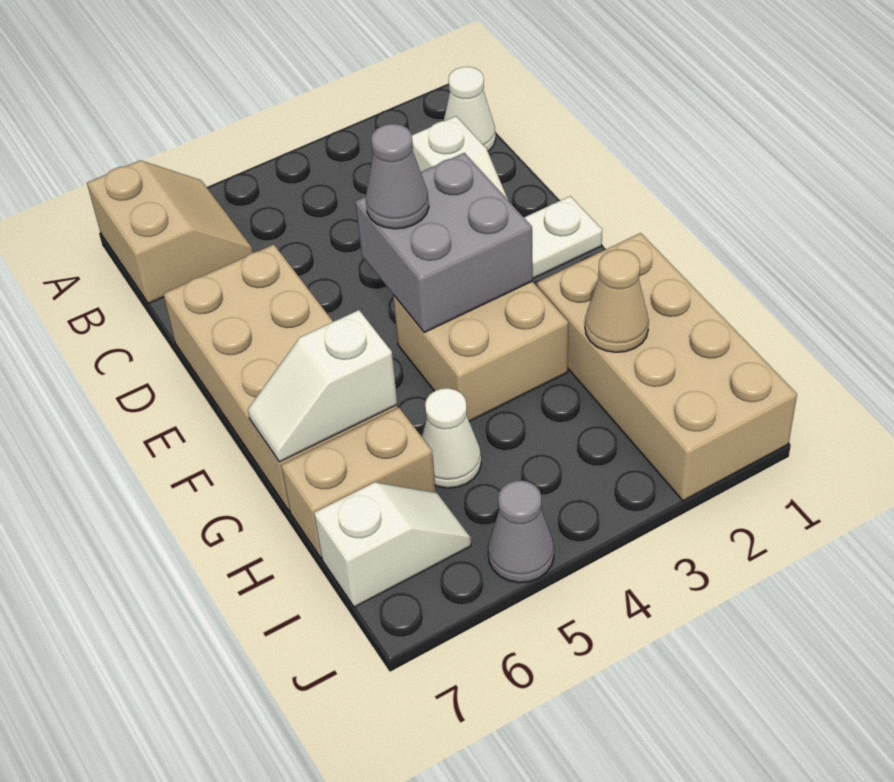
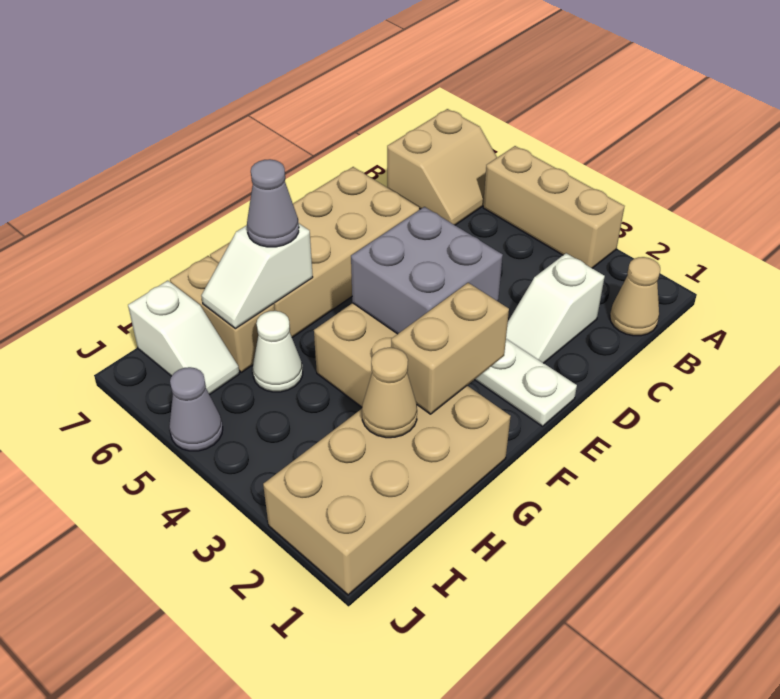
none -> tan brick A3:A5 level 1
white cone B1 level 1 -> tan cone B1 level 1
grey cone E4 level 3 -> grey cone G6 level 3
none -> tan brick F2:G2 level 2
white slope G6:G7 level 2 top 6 -> white slope G6:H6 level 2 top G

